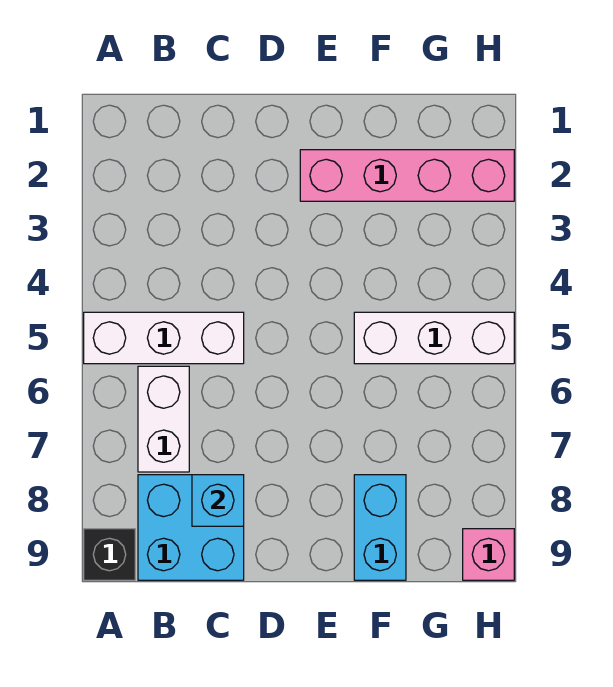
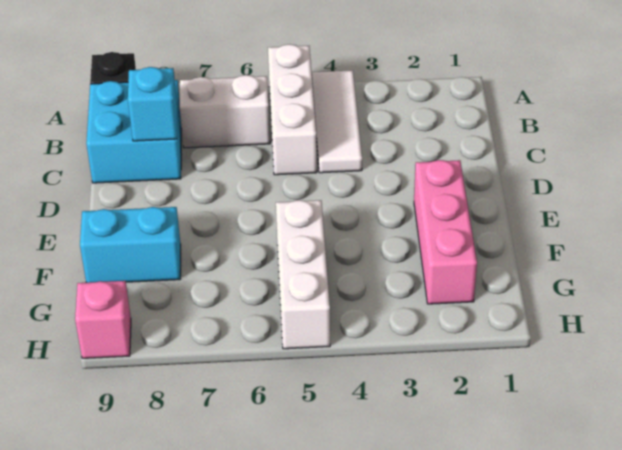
none -> white tile A4:C4 level 1
pink brick E2:H2 level 1 -> pink brick E2:G2 level 1

